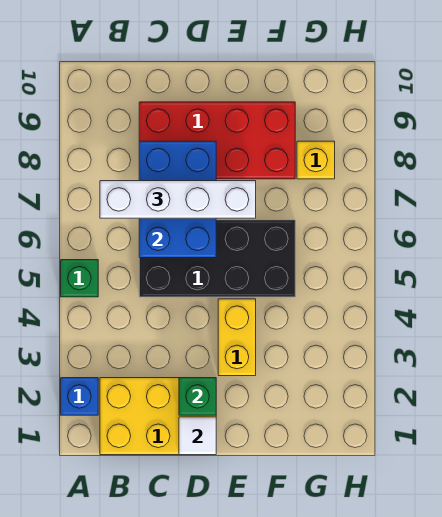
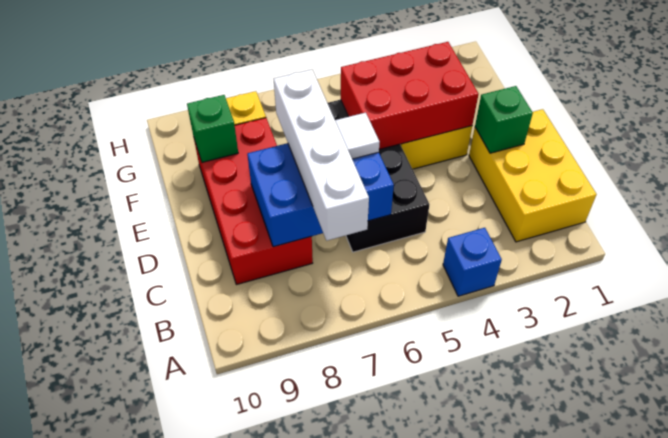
blue brick A2 level 1 -> blue brick A4 level 1
green brick A5 level 1 -> green brick F9 level 2
white tile D1 level 2 -> white tile D6 level 3
none -> red brick E3:F5 level 2

